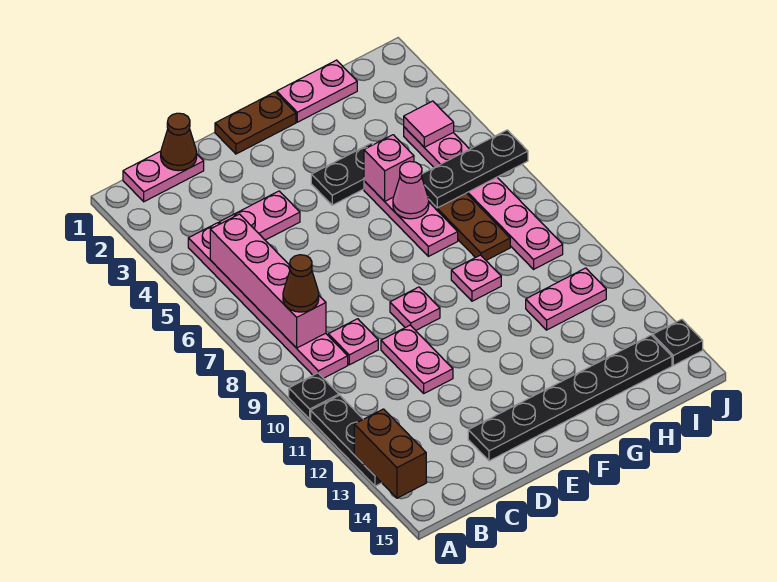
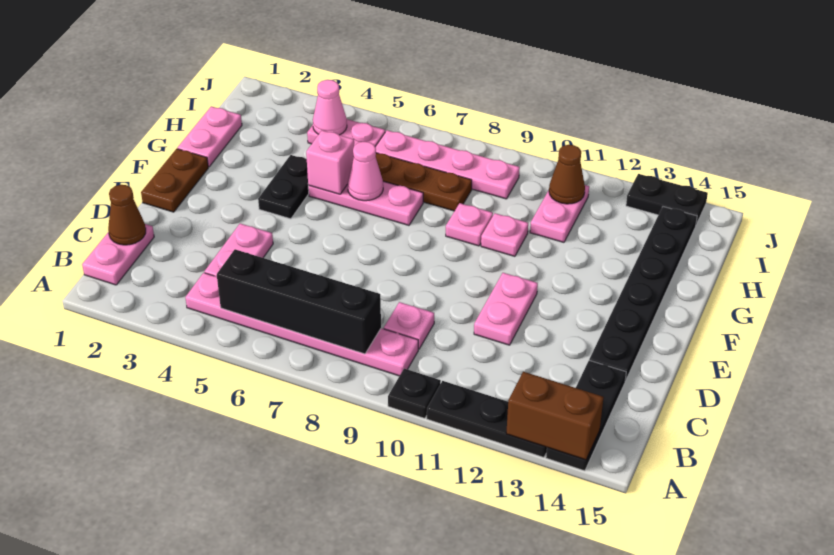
pink brick B5:B8 level 2 -> black brick B5:B8 level 2
brown cone B8 level 3 -> brown cone I11 level 2
pink plate D10:D11 level 1 -> pink plate D11:E11 level 1
pink plate E9 level 1 -> pink plate G10 level 1
black plate H6:J6 level 2 -> black plate A14:C14 level 1
pink tile I4 level 2 -> pink cone I4 level 2
black plate J14 level 1 -> black plate J13:J14 level 1

